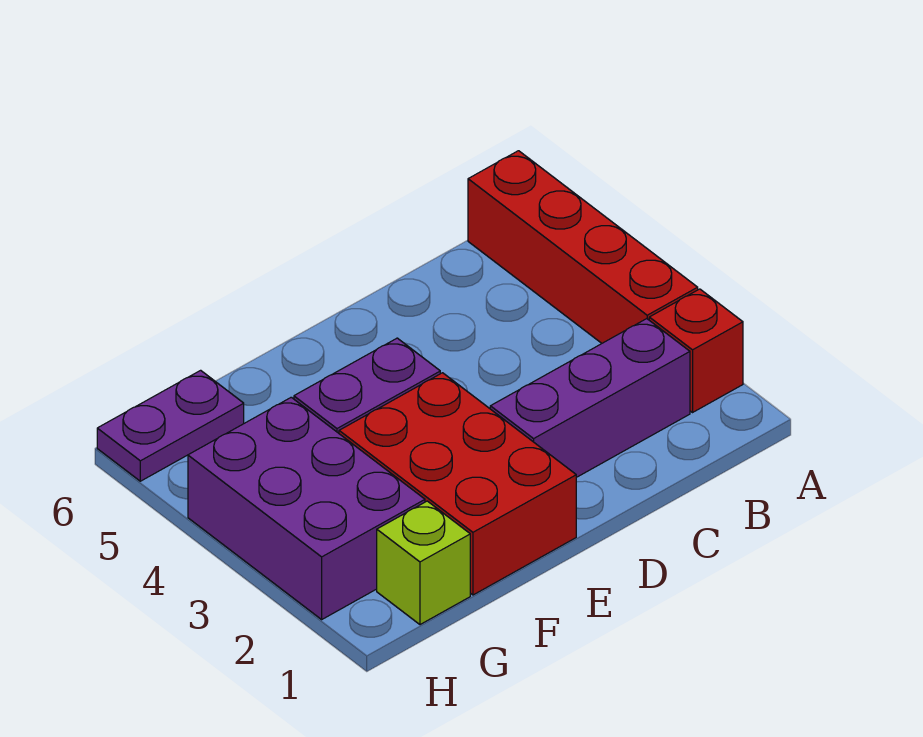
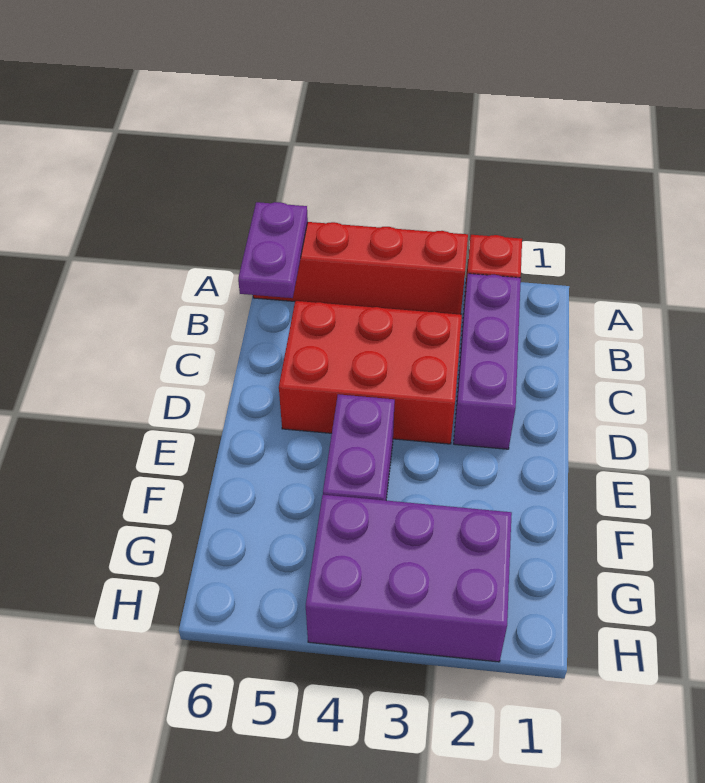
red brick E1:F3 level 1 -> red brick C3:D5 level 1
lime brick G1 level 1 -> none
purple plate G6:H6 level 1 -> purple plate A6:B6 level 2

